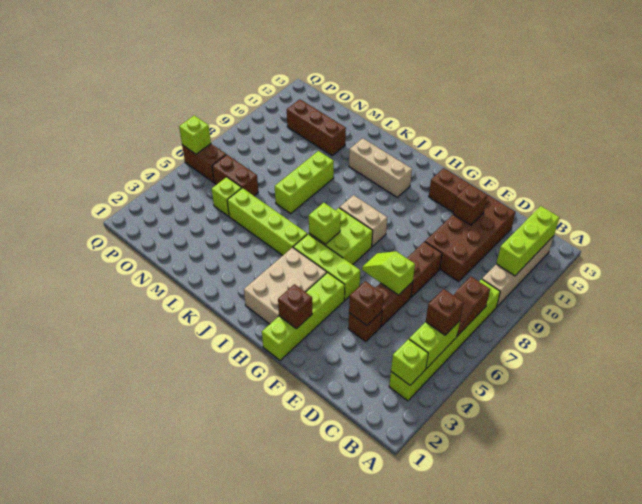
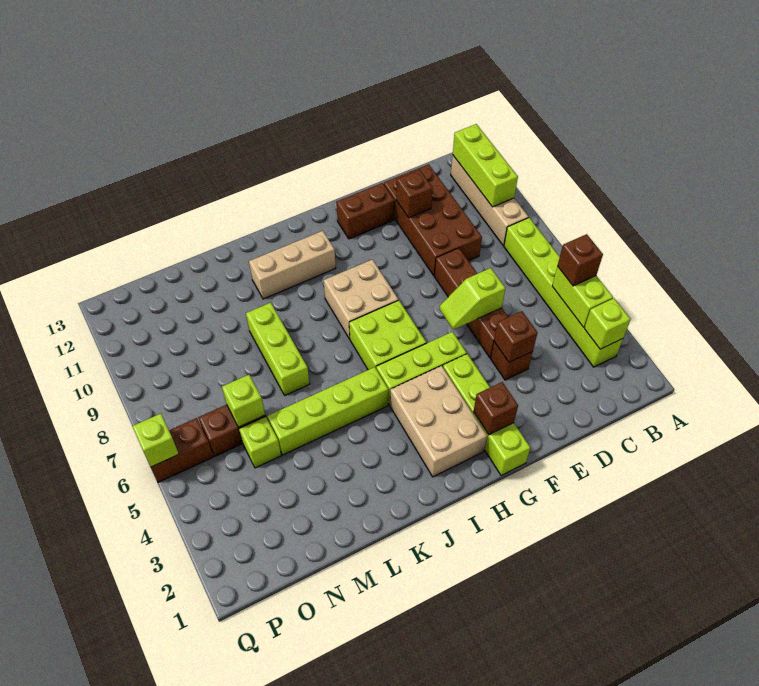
brown slope B6:B7 level 2 top 7 -> none
tan brick H8:I8 level 1 -> tan brick H8:I9 level 1
lime brick I6 level 2 -> lime brick N6 level 2
brown brick M11:O11 level 1 -> none

